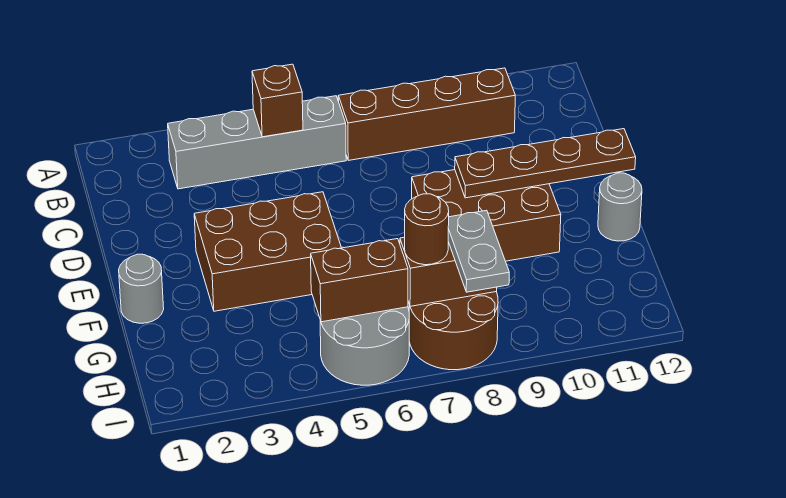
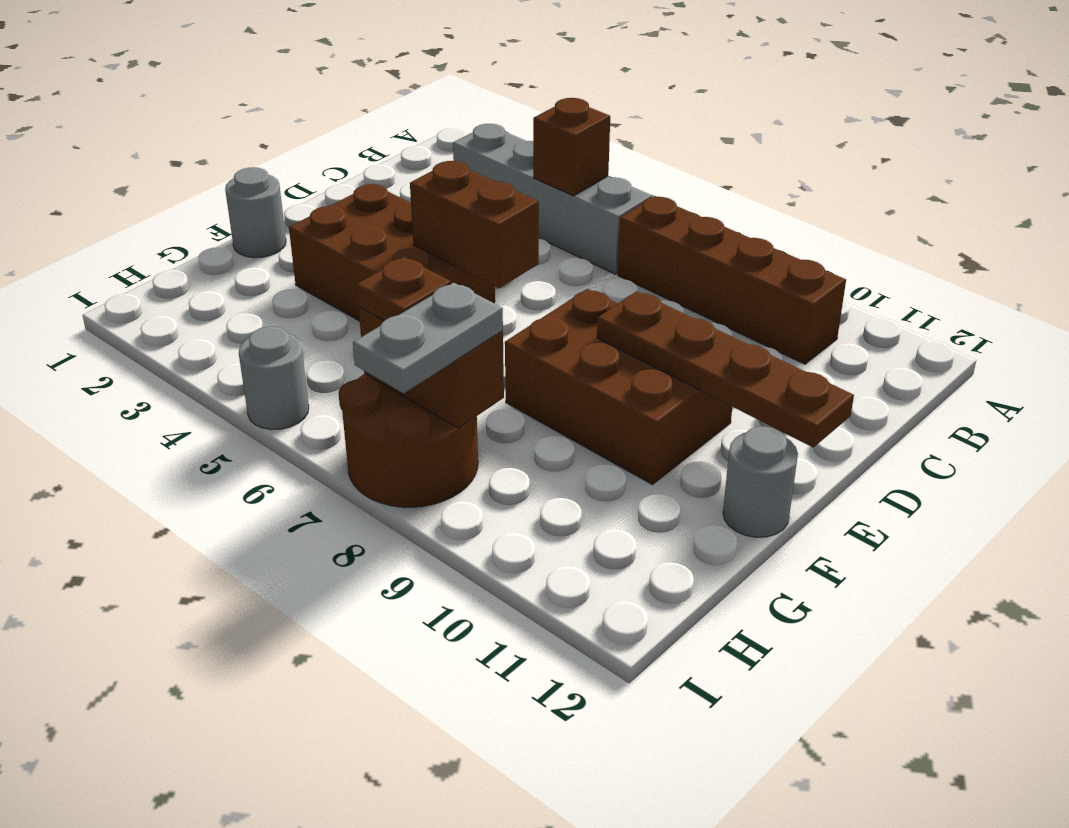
grey round brick H5:I6 level 1 -> grey round brick I5 level 1
brown brick H5:H6 level 2 -> brown brick E5:E6 level 2
brown round brick H7 level 3 -> brown plate H7 level 3

